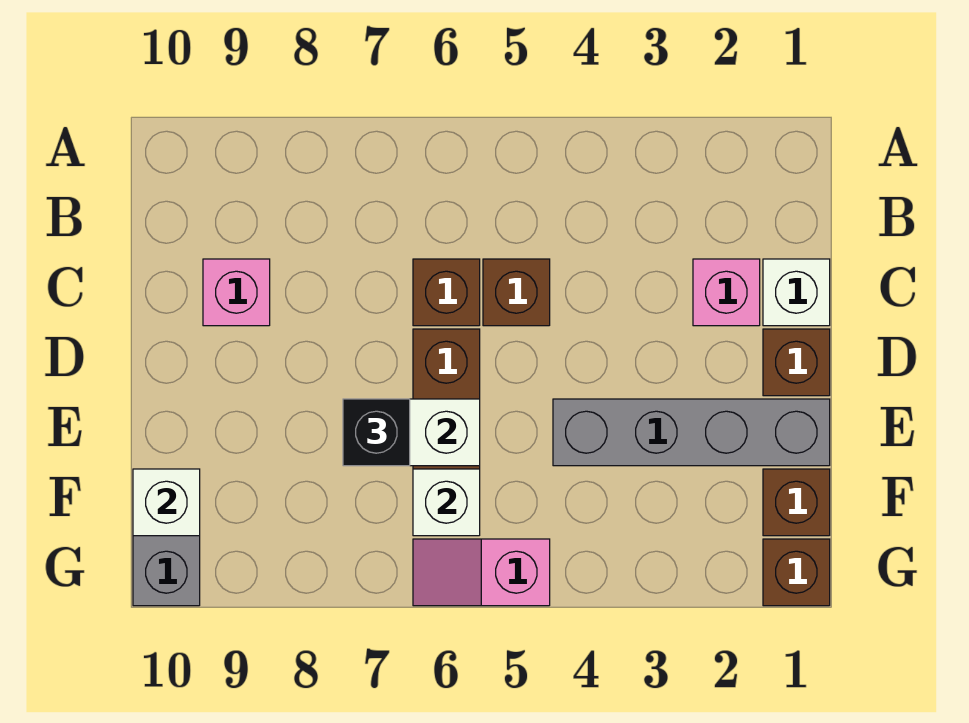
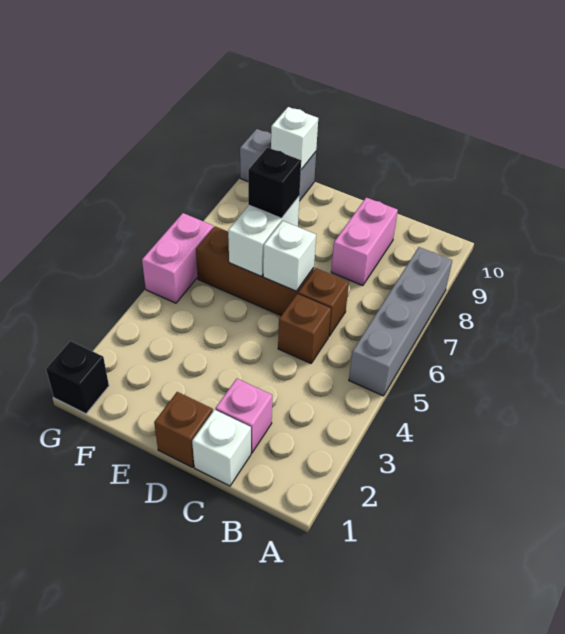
pink brick C9 level 1 -> pink brick C8:C9 level 1
grey brick E1:E4 level 1 -> grey brick A5:A8 level 1
brown brick F1 level 1 -> none
white brick F6 level 2 -> white brick D6 level 2
brown brick G1 level 1 -> black brick G1 level 1
pink slope G5:G6 level 1 top 5 -> pink brick G5:G6 level 1

